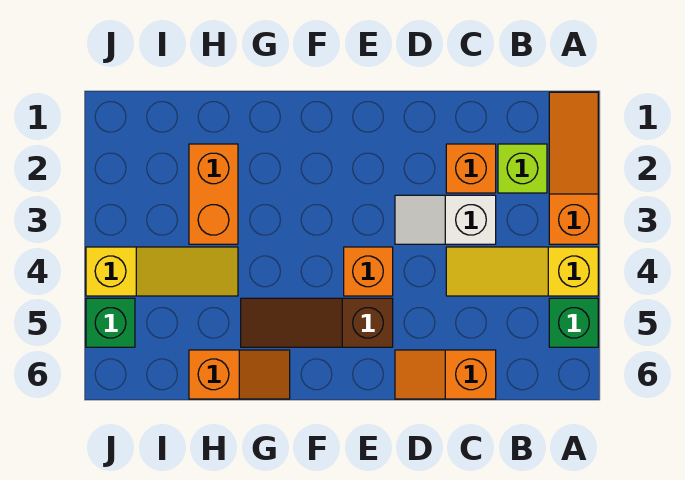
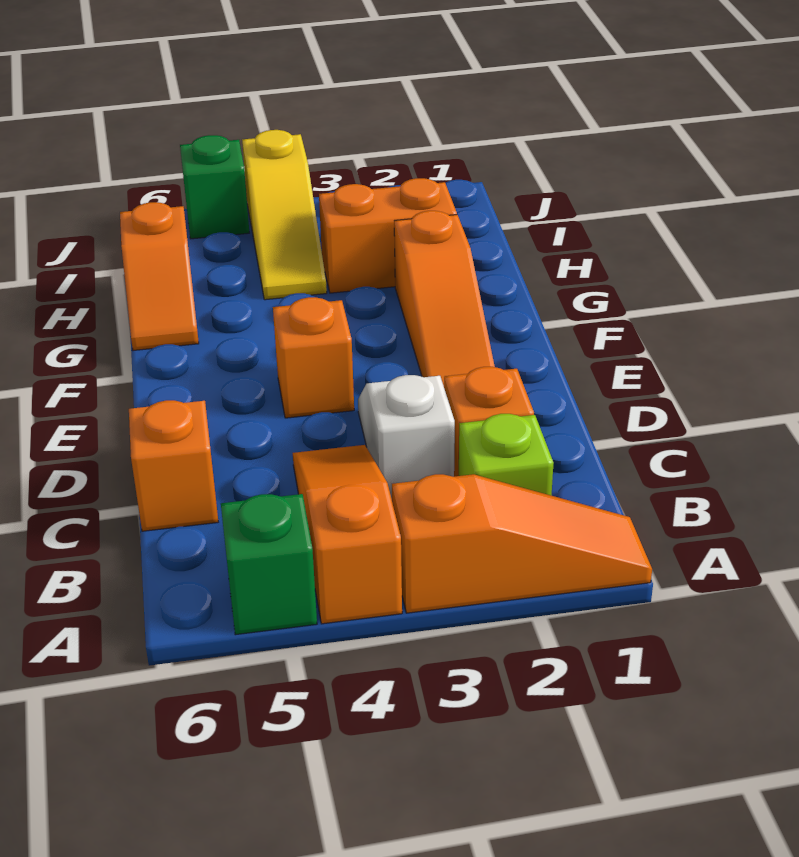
yellow slope A4:C4 level 1 top A -> orange slope A4:C4 level 1 top A
none -> orange slope E2:G2 level 1 top G
brown slope E5:G5 level 1 top E -> none

